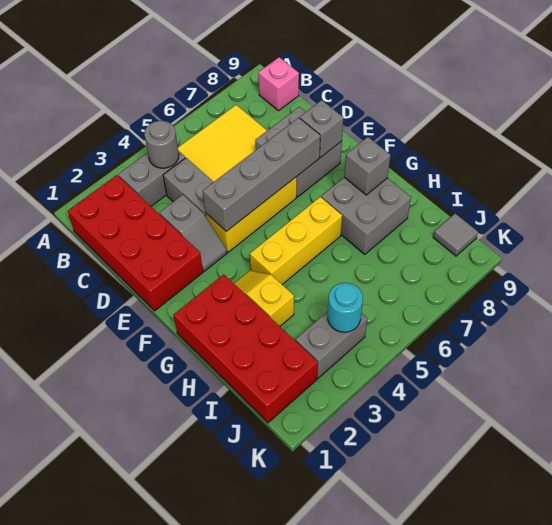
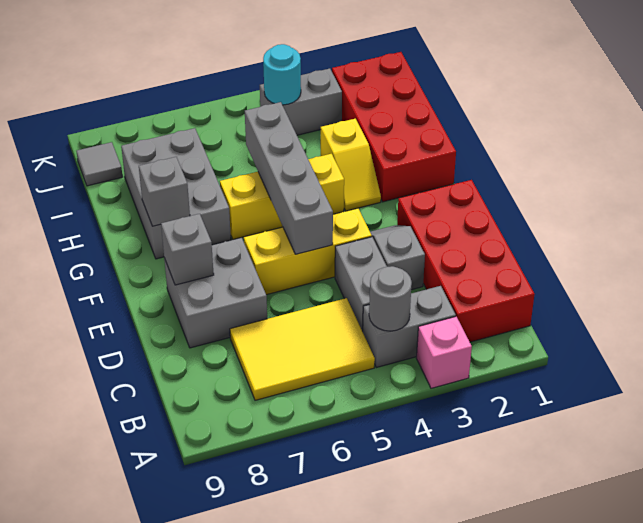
pink brick B9 level 1 -> pink brick A3 level 1
grey brick E4:E7 level 2 -> grey brick E5:H5 level 2
grey brick G7:H8 level 1 -> grey brick G7:I8 level 1

